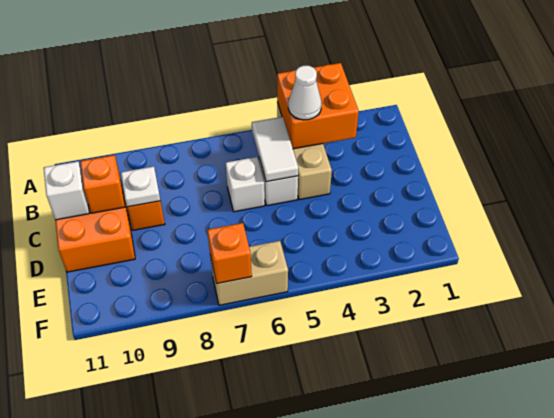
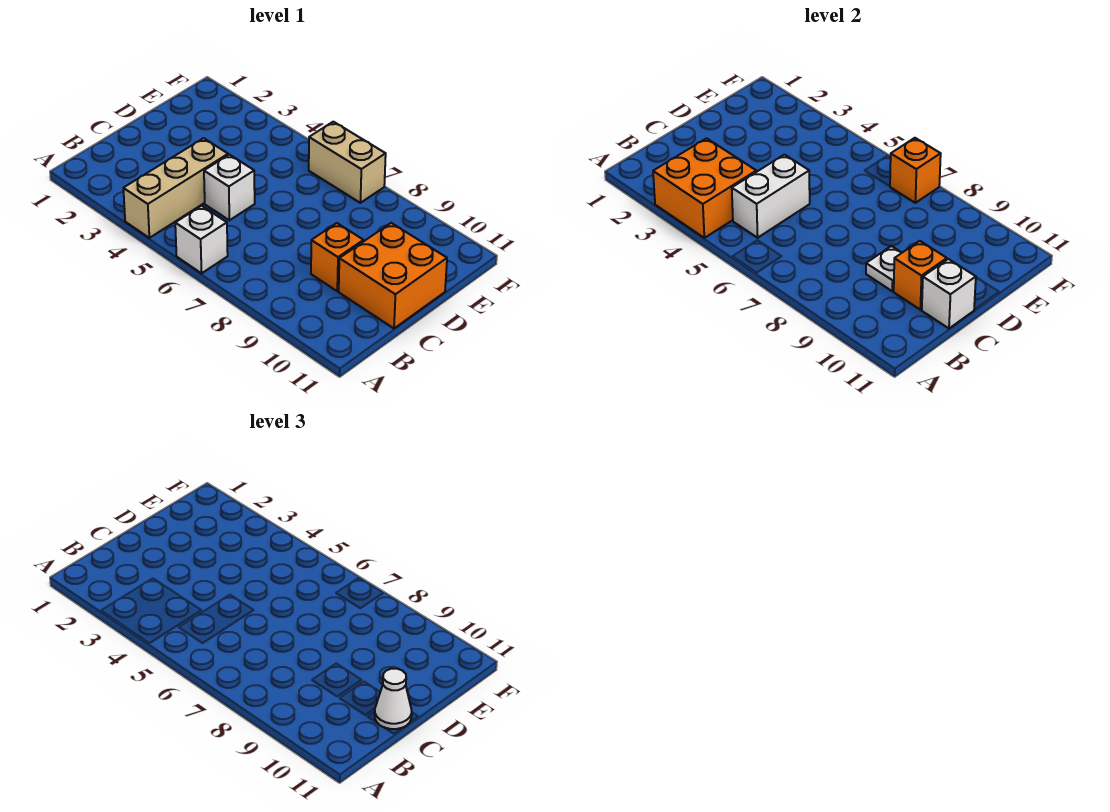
white cone B4 level 3 -> white cone C11 level 3
white tile B5:C5 level 2 -> white brick B5:C5 level 2
white brick C6 level 1 -> white brick A6 level 1

